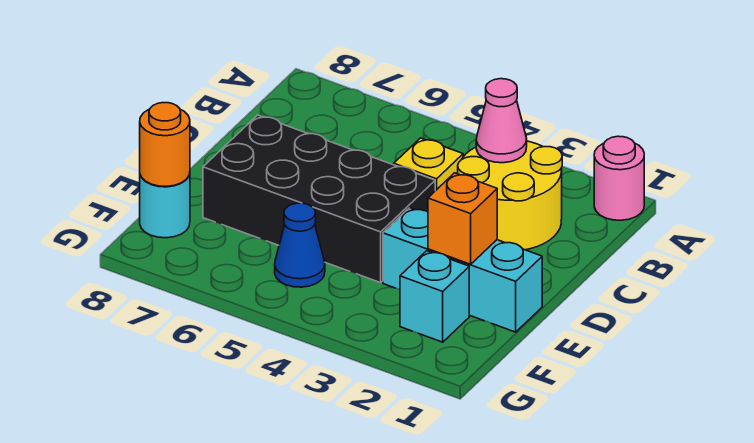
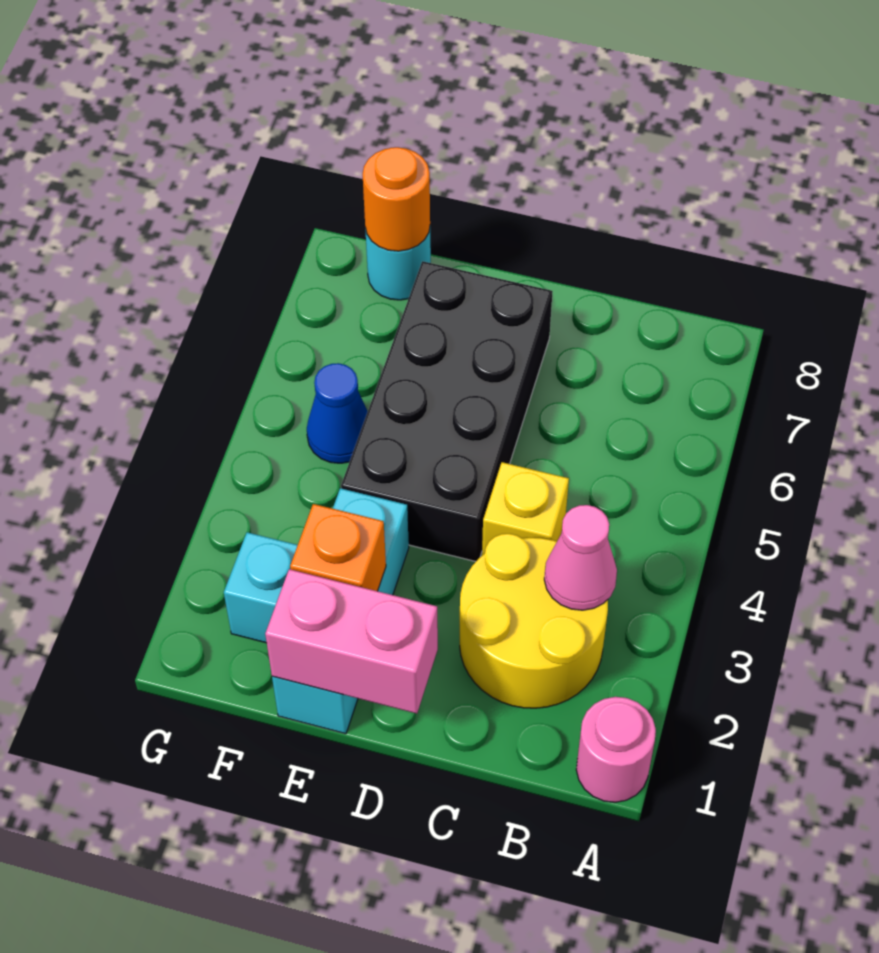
none -> pink brick D1:E1 level 2

